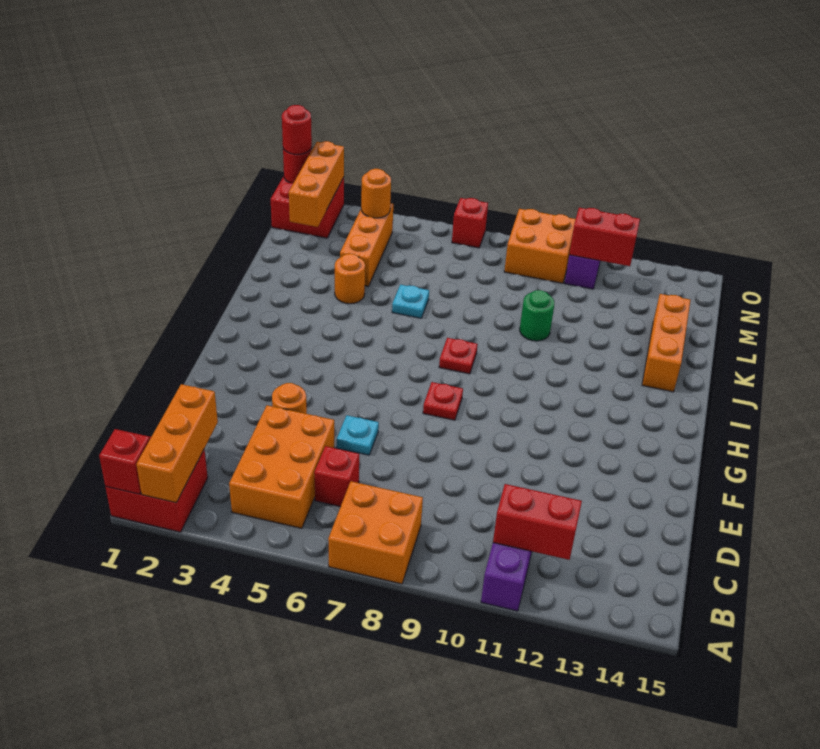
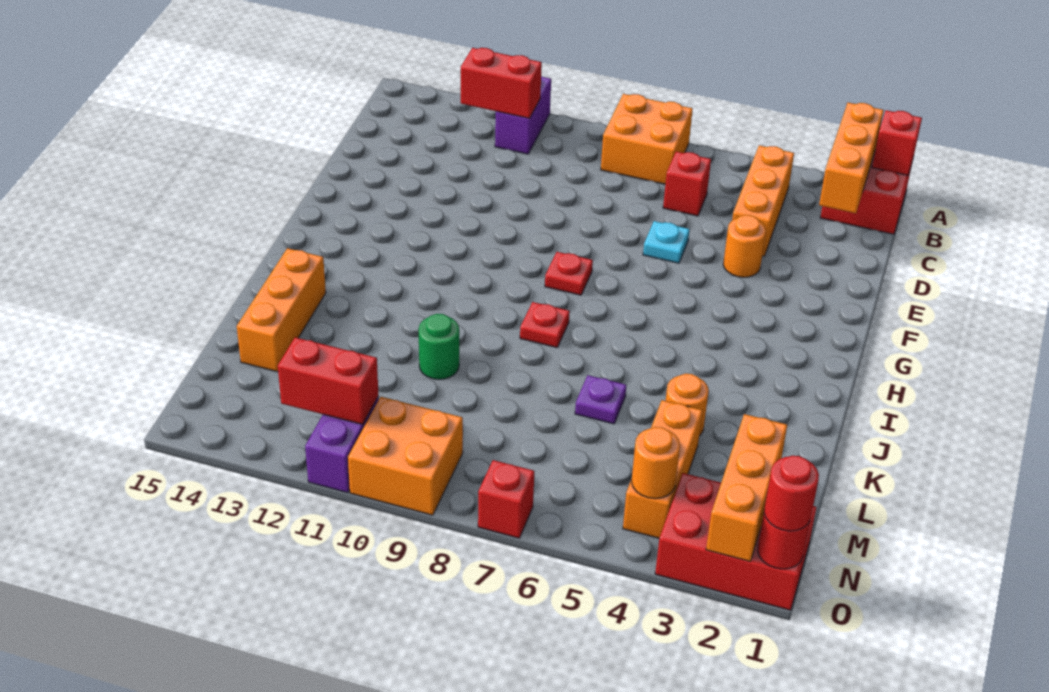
orange brick B4:D5 level 1 -> orange brick B4:D4 level 1
cyan plate K6 level 1 -> purple plate K6 level 1
red brick N1:O2 level 1 -> red brick N1:O3 level 1

